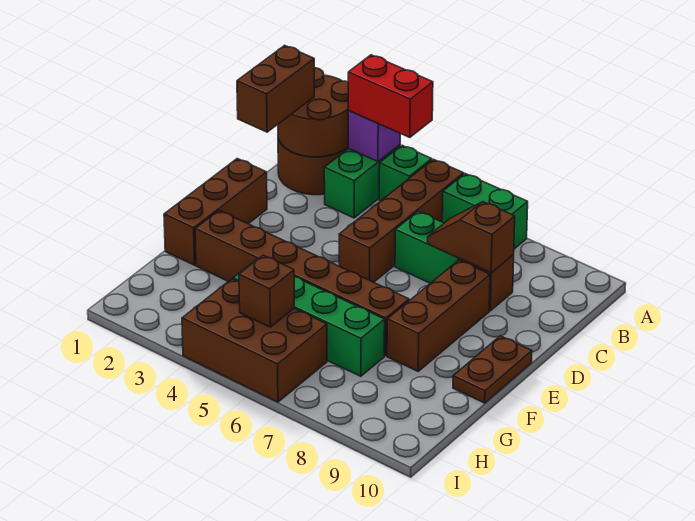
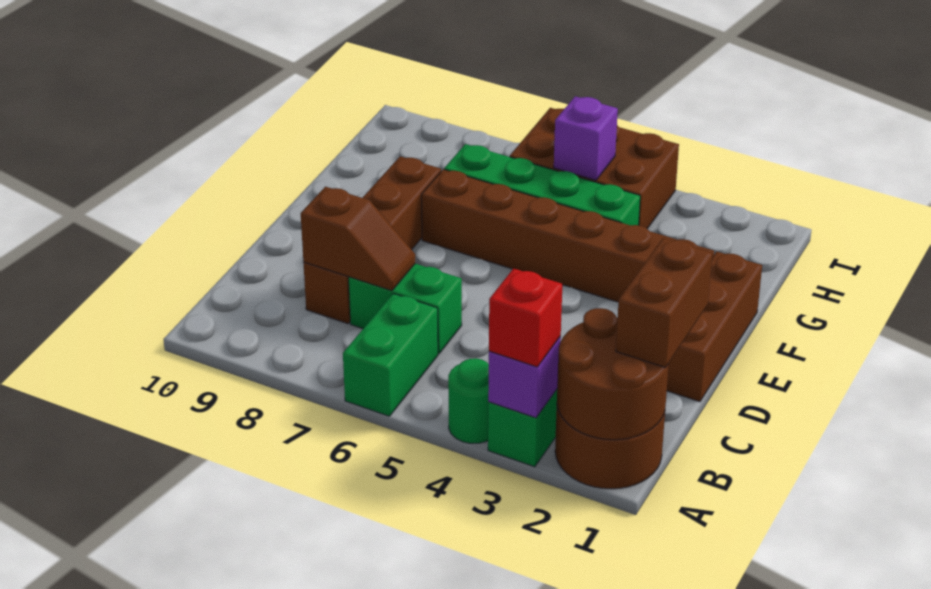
red brick A3:A4 level 3 -> red brick A3 level 3
green brick A4 level 1 -> green round brick A4 level 1
brown brick A5:D5 level 1 -> none
green brick A6:A7 level 1 -> green brick A6:B6 level 1
brown plate E10:F10 level 1 -> none
brown brick H5 level 2 -> purple brick H5 level 2

